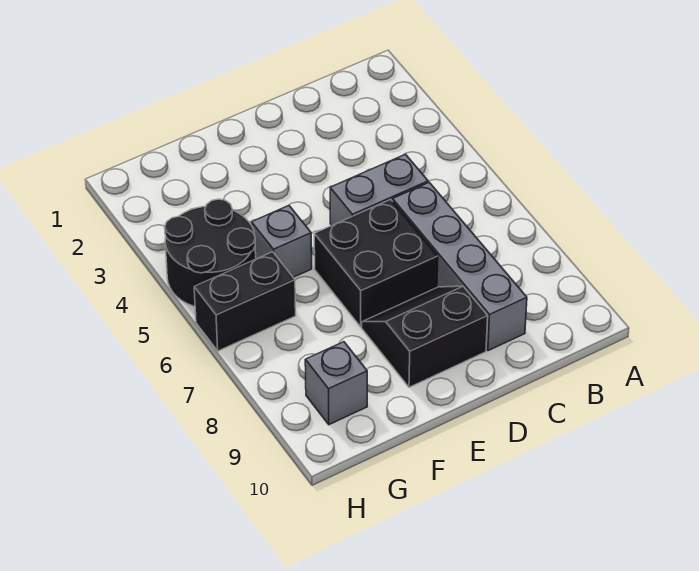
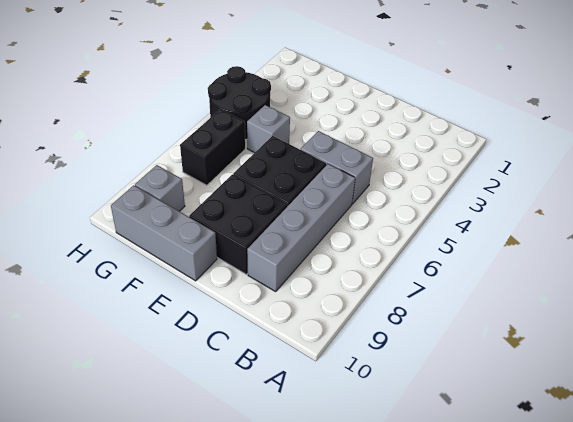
black slope D8:E9 level 1 top 9 -> black brick D8:E9 level 1
none -> grey brick E10:G10 level 1
black brick G6:H6 level 1 -> black brick G6:G7 level 1

